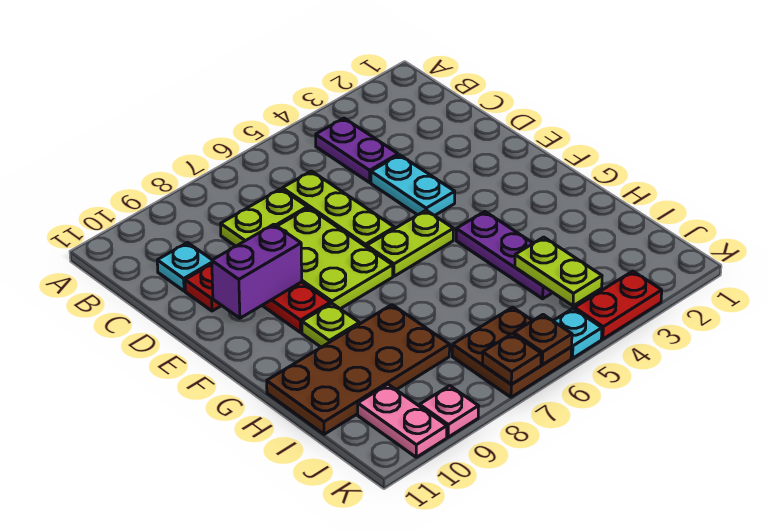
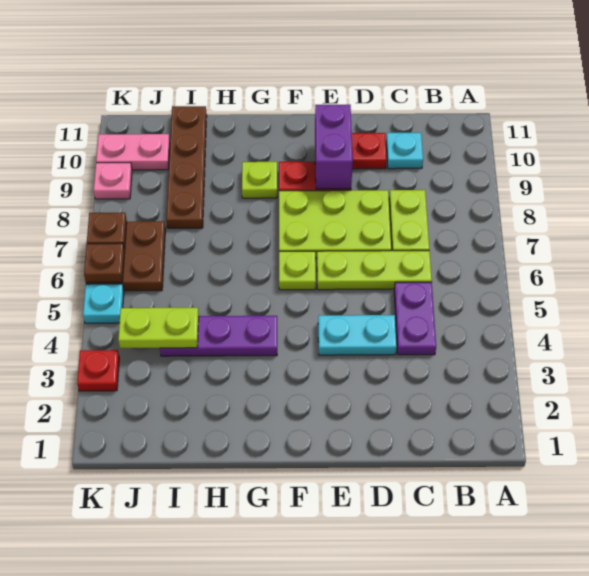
purple plate B4:C4 level 1 -> purple plate C4:C5 level 1
lime plate F5:F6 level 1 -> lime plate F6 level 1
brown plate H8:I11 level 1 -> brown plate I8:I11 level 1
red plate K3:K4 level 1 -> red plate K3 level 1

